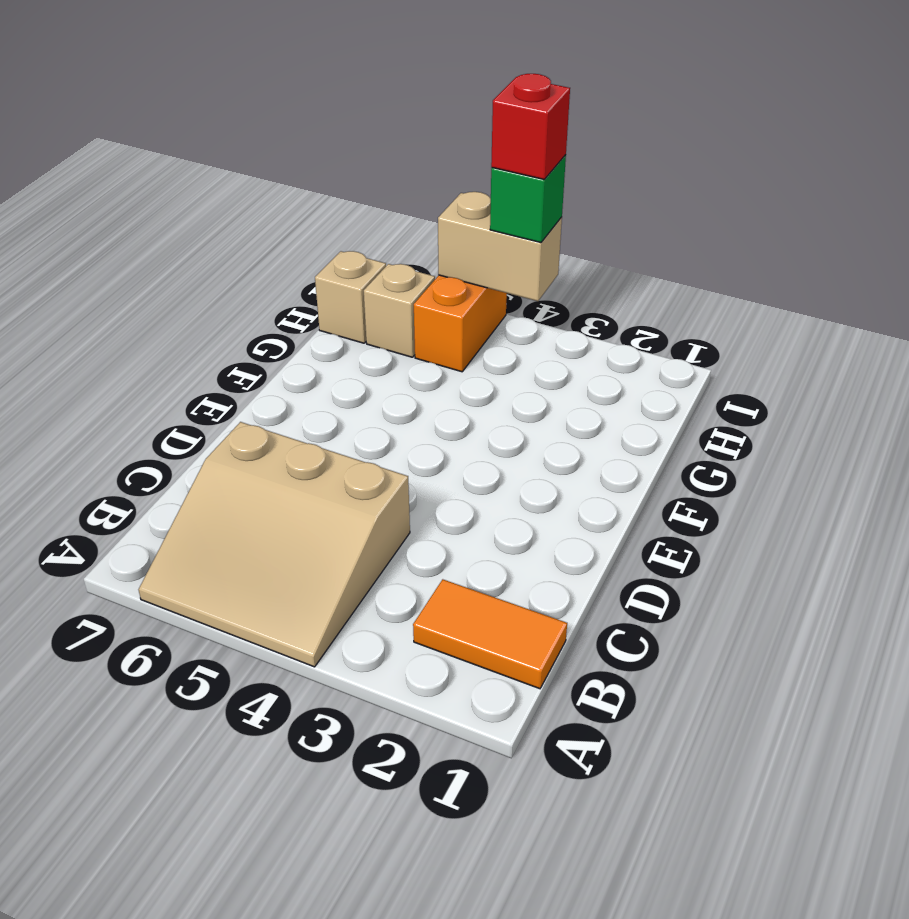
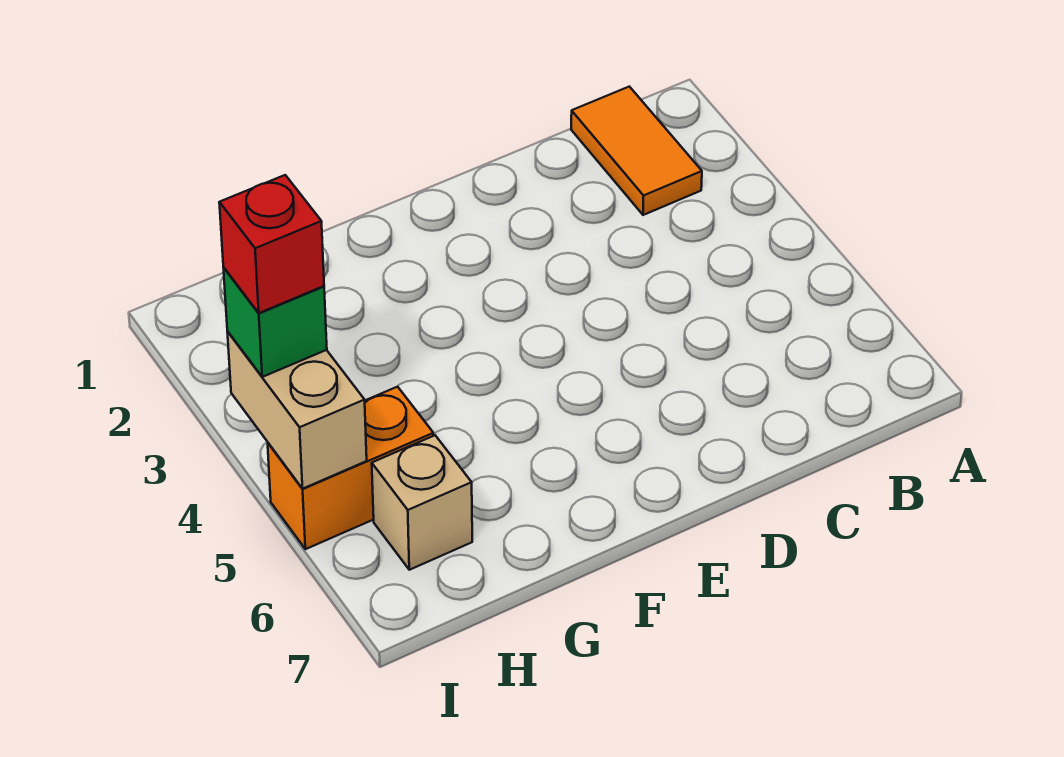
tan slope A4:C6 level 1 top C -> none
tan brick H7 level 1 -> none

